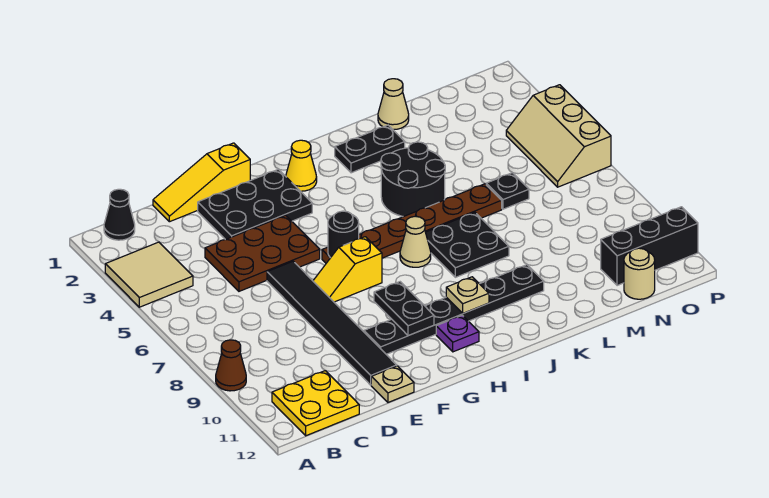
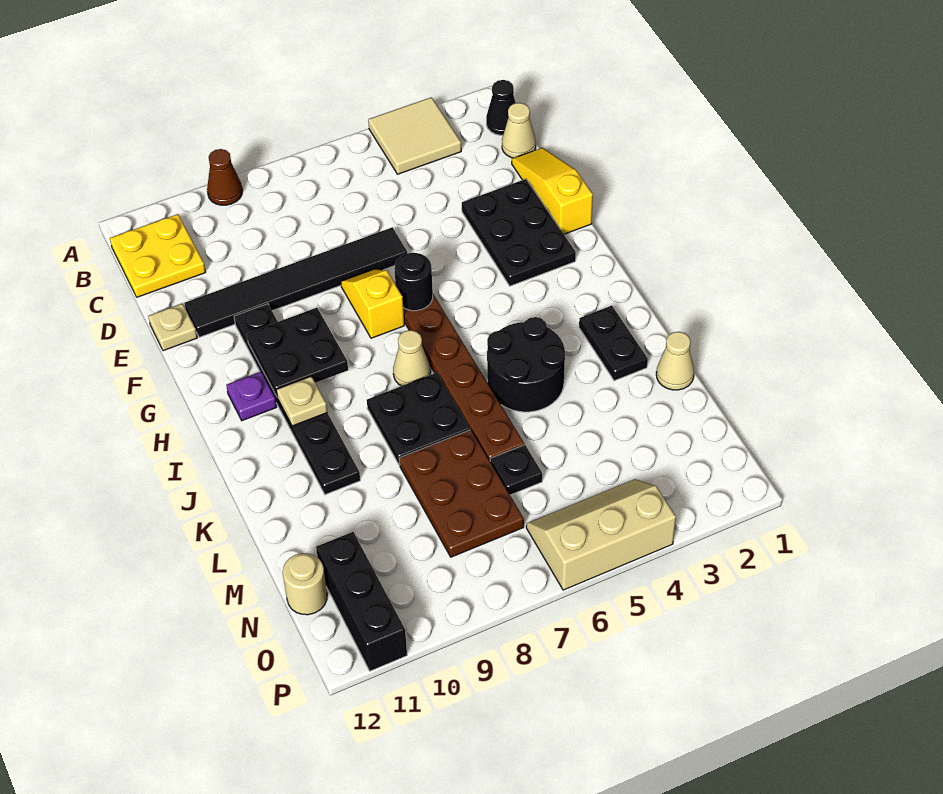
none -> tan cone C1 level 1
brown plate D4:F5 level 1 -> brown plate L7:N8 level 1
black plate G9:G10 level 2 -> black plate G9:H10 level 2
yellow cone H2 level 1 -> none

